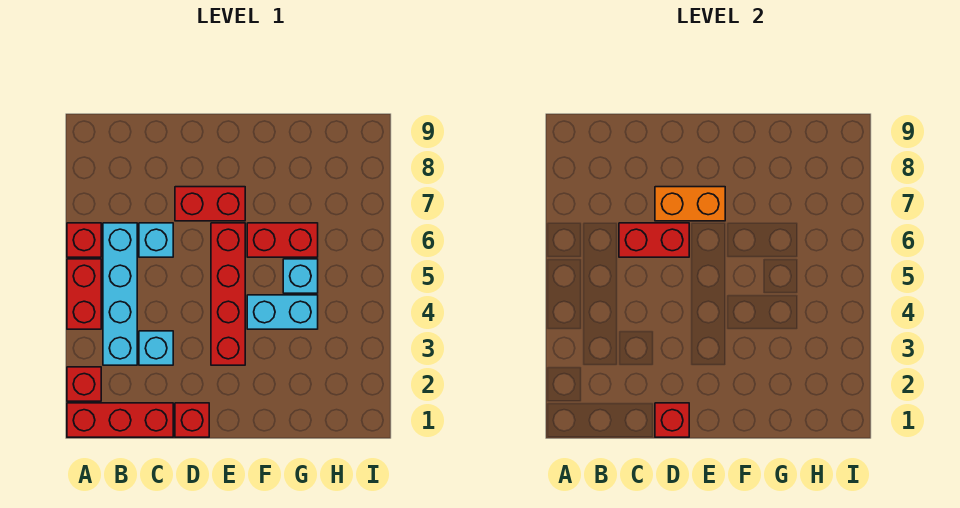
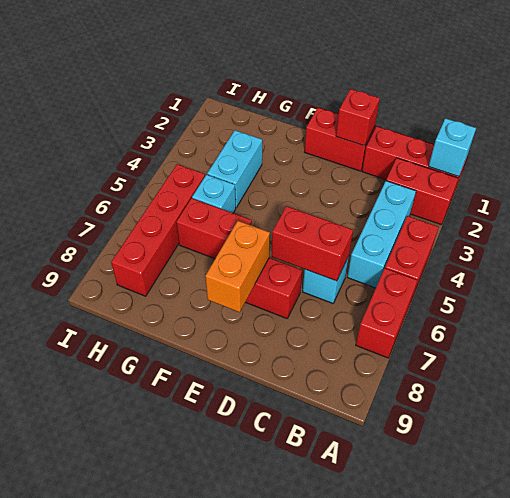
red brick A2 level 1 -> red brick A2:B2 level 1
red brick A6 level 1 -> red brick A6:A7 level 1
cyan brick B3:B6 level 1 -> cyan brick B3:B5 level 1
cyan brick C3 level 1 -> cyan brick A1 level 2
red brick D1 level 1 -> red brick D1:E1 level 1
orange brick D7:E7 level 2 -> orange brick E7:E8 level 2
red brick E3:E6 level 1 -> red brick H5:H8 level 1
cyan brick F4:G4 level 1 -> cyan brick G3:G4 level 1

